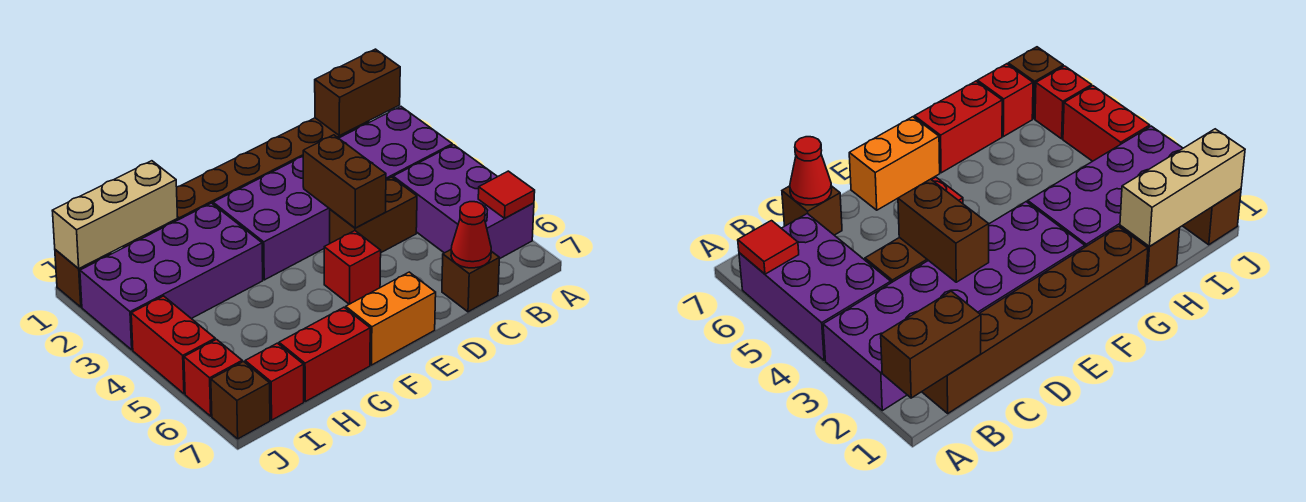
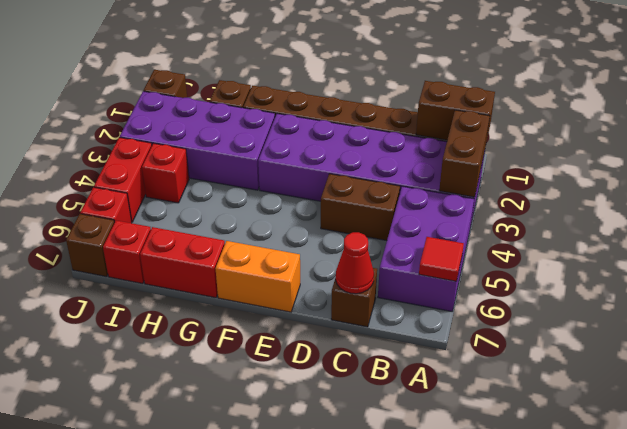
brown brick D3:D4 level 2 -> brown brick A2:A3 level 2
red brick E5 level 1 -> red brick I4 level 1
tan brick H1:J1 level 2 -> none

